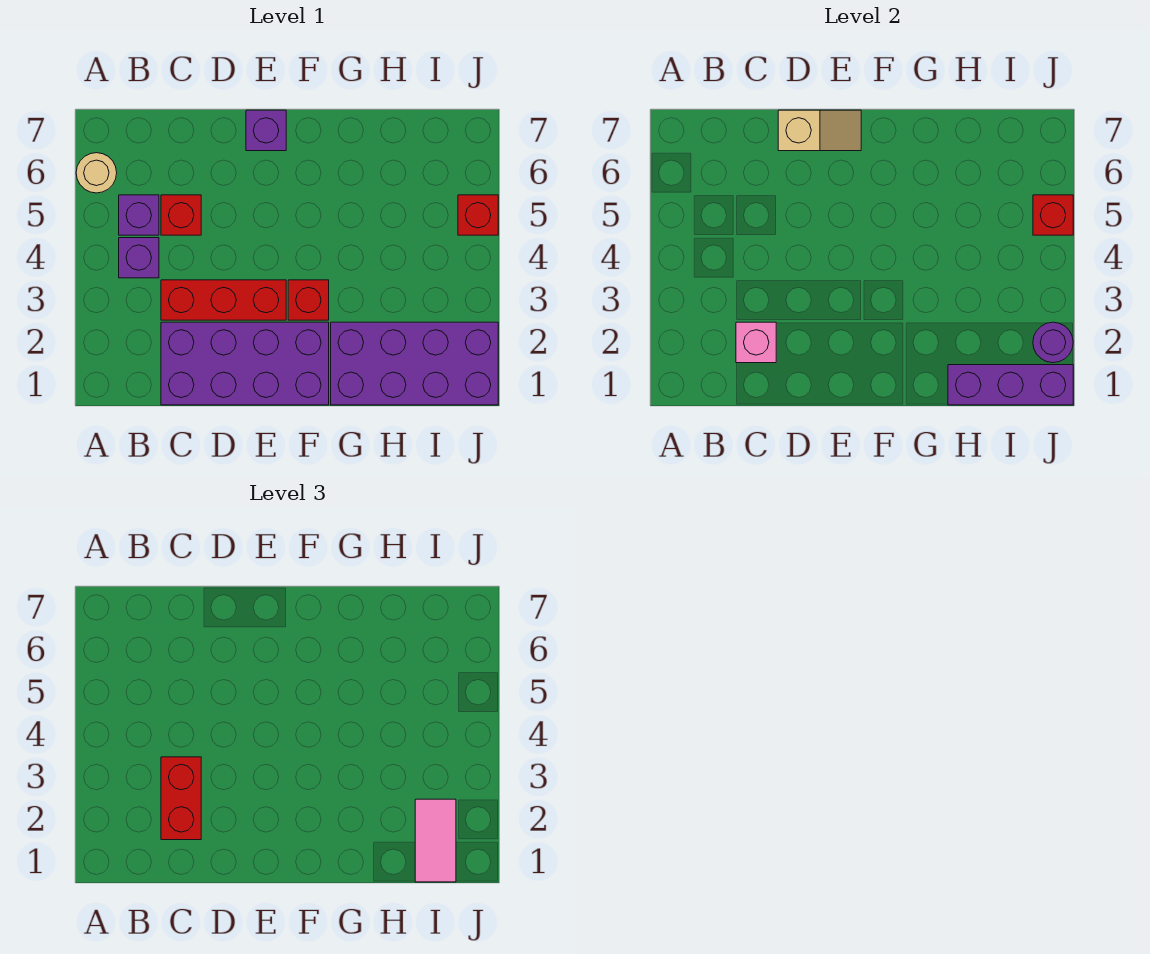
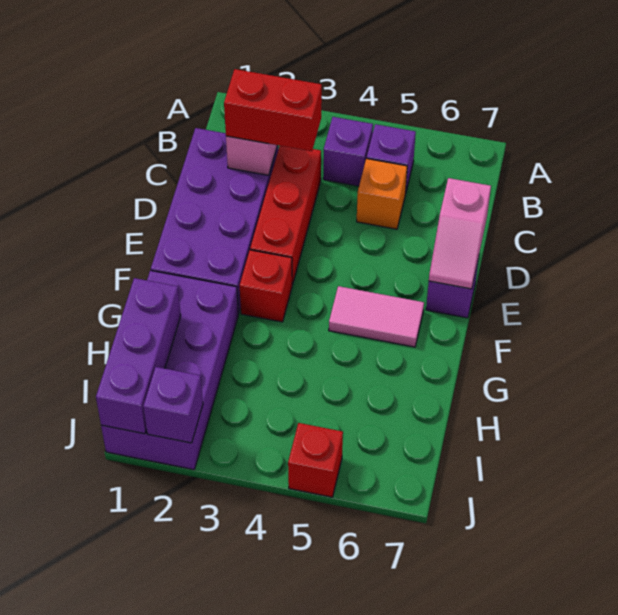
tan round brick A6 level 1 -> none
red brick C5 level 1 -> orange brick C5 level 1
tan slope D7:E7 level 2 top D -> pink slope D7:E7 level 2 top D
pink tile I1:I2 level 3 -> pink tile F5:F6 level 1
purple round brick J2 level 2 -> purple brick J2 level 2
red brick J5 level 2 -> none

